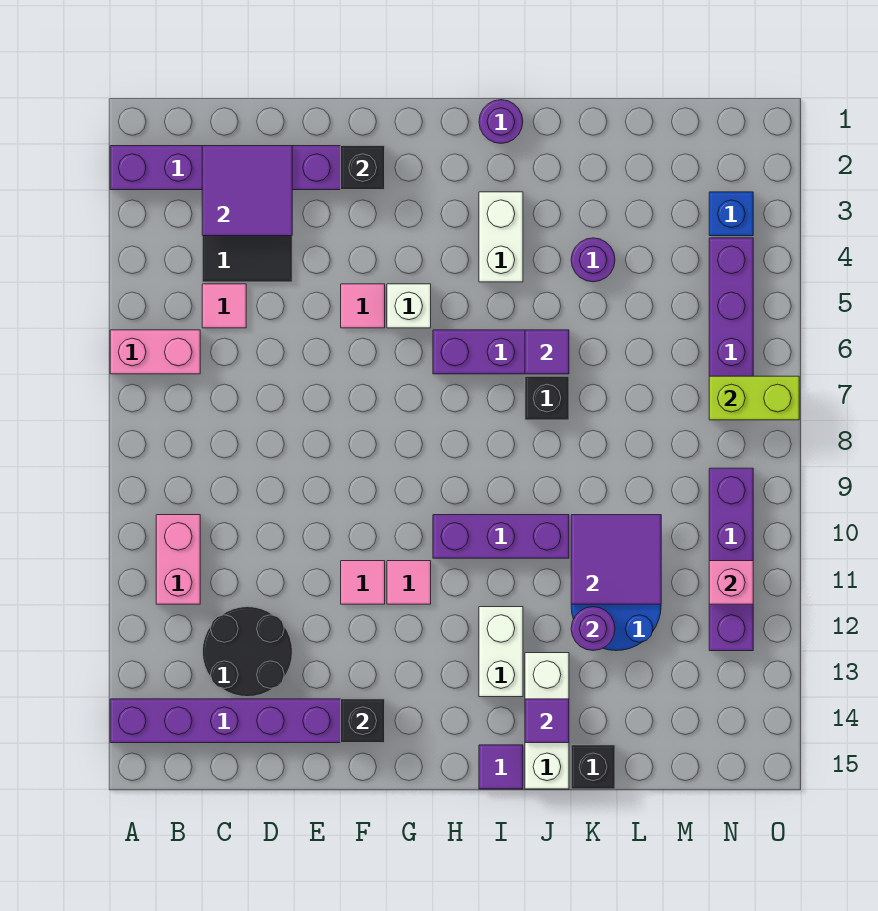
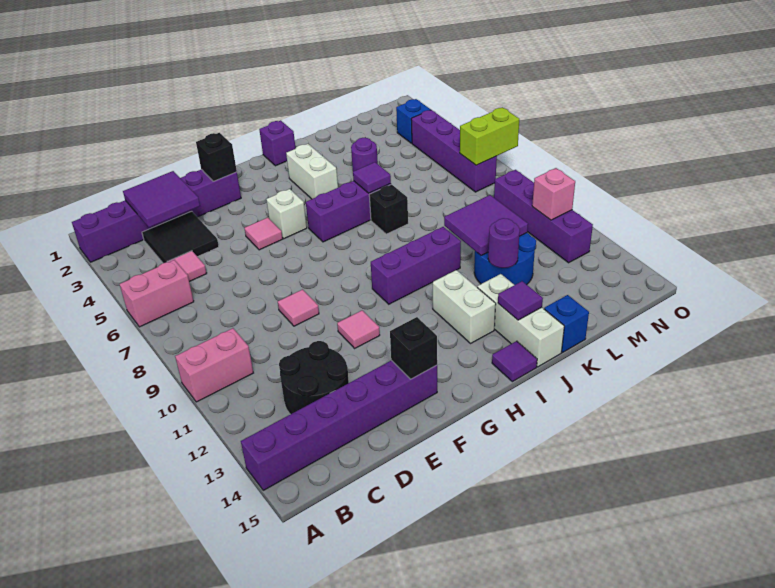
pink brick B10:B11 level 1 -> pink brick A10:B10 level 1
pink tile G11 level 1 -> pink tile E9 level 1
purple round brick I1 level 1 -> purple brick I1 level 1
black brick K15 level 1 -> blue brick K15 level 1

